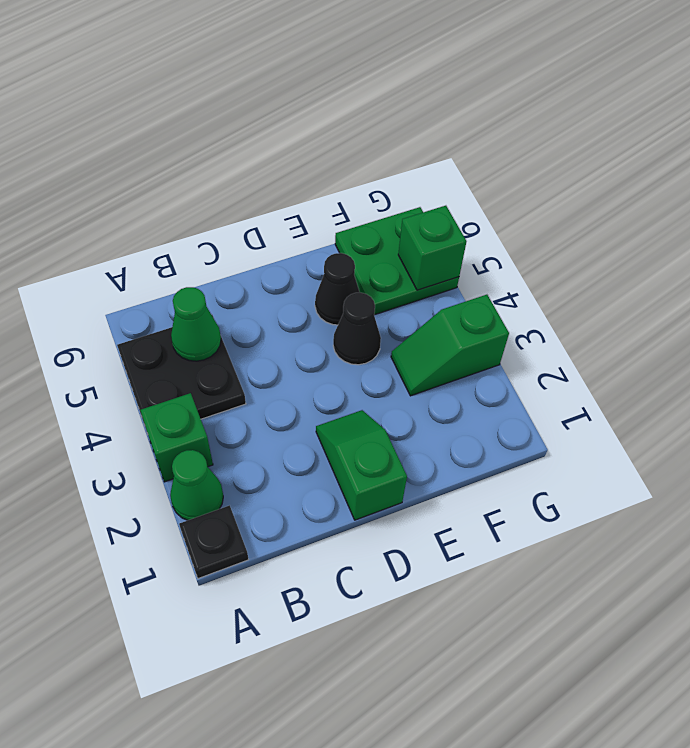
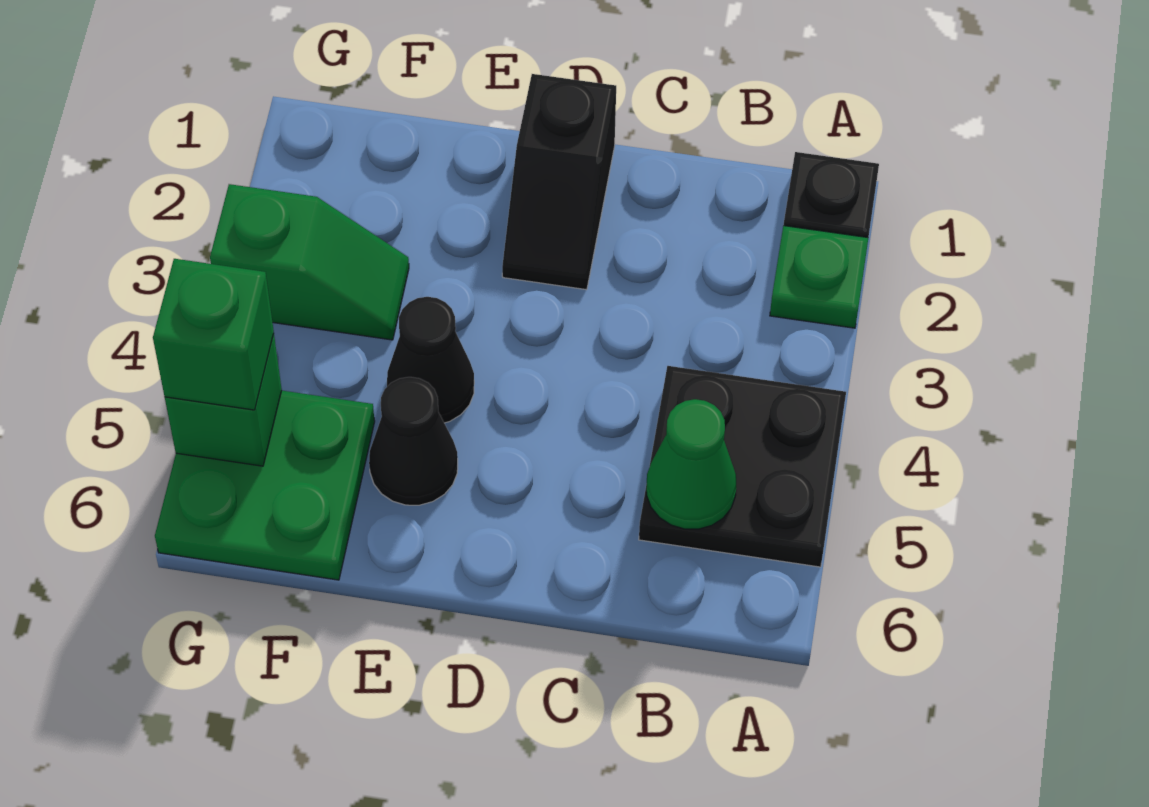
green cone A2 level 1 -> green plate A2 level 1
green brick A3 level 1 -> green brick G5 level 3
green slope D1:D2 level 1 top 1 -> black slope D1:D2 level 1 top 1

